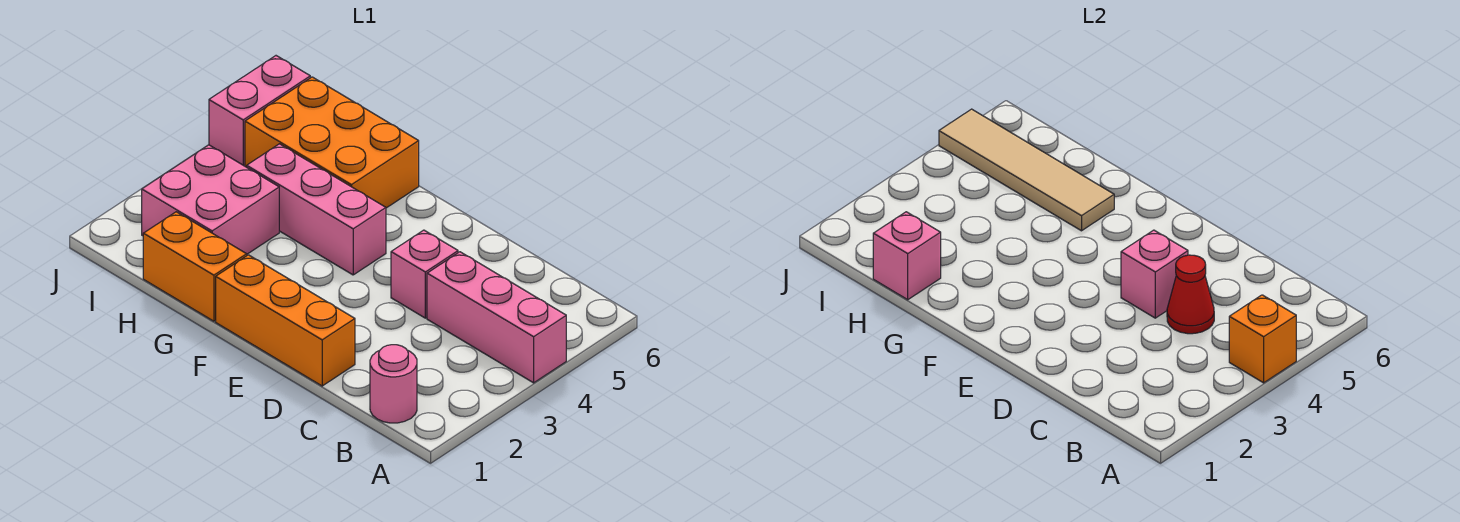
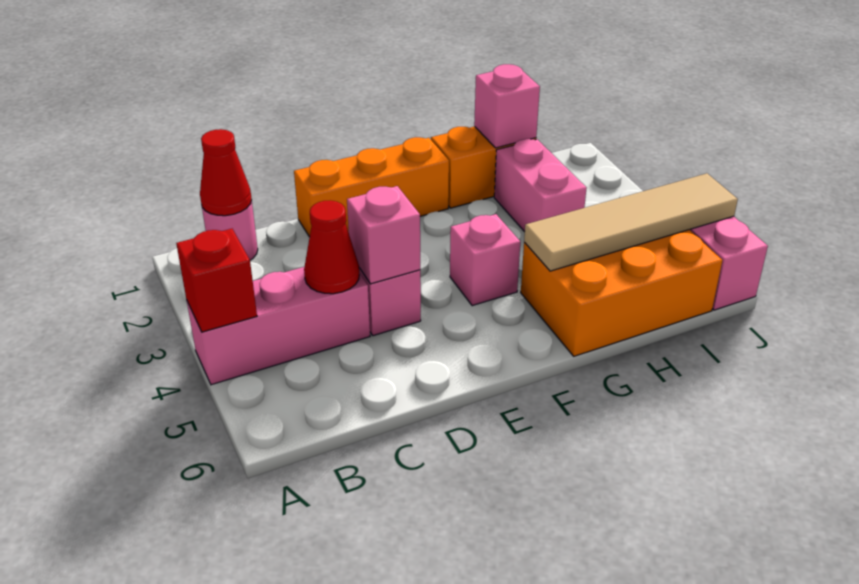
orange brick A4 level 2 -> red brick A4 level 2
none -> red cone B1 level 2
pink brick F4:H4 level 1 -> pink brick F4 level 1
pink brick H2:I3 level 1 -> pink brick H2:H3 level 1

